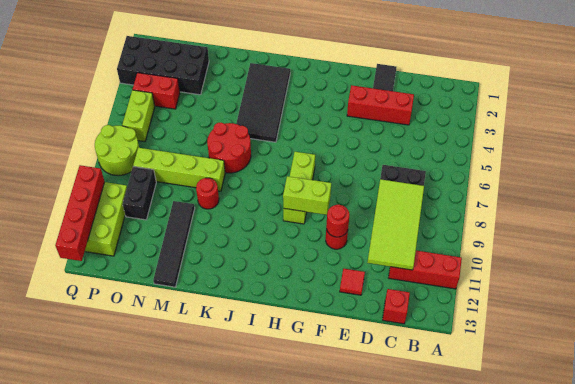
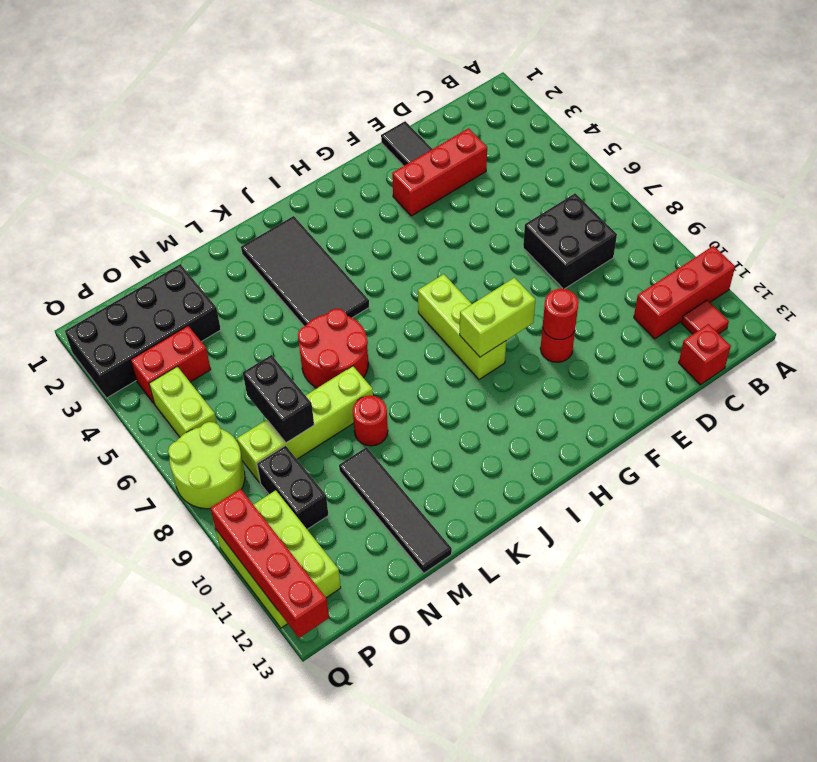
lime tile C8:D11 level 2 -> none
red tile E12 level 1 -> red tile B12 level 1
none -> black brick N7:N8 level 2

